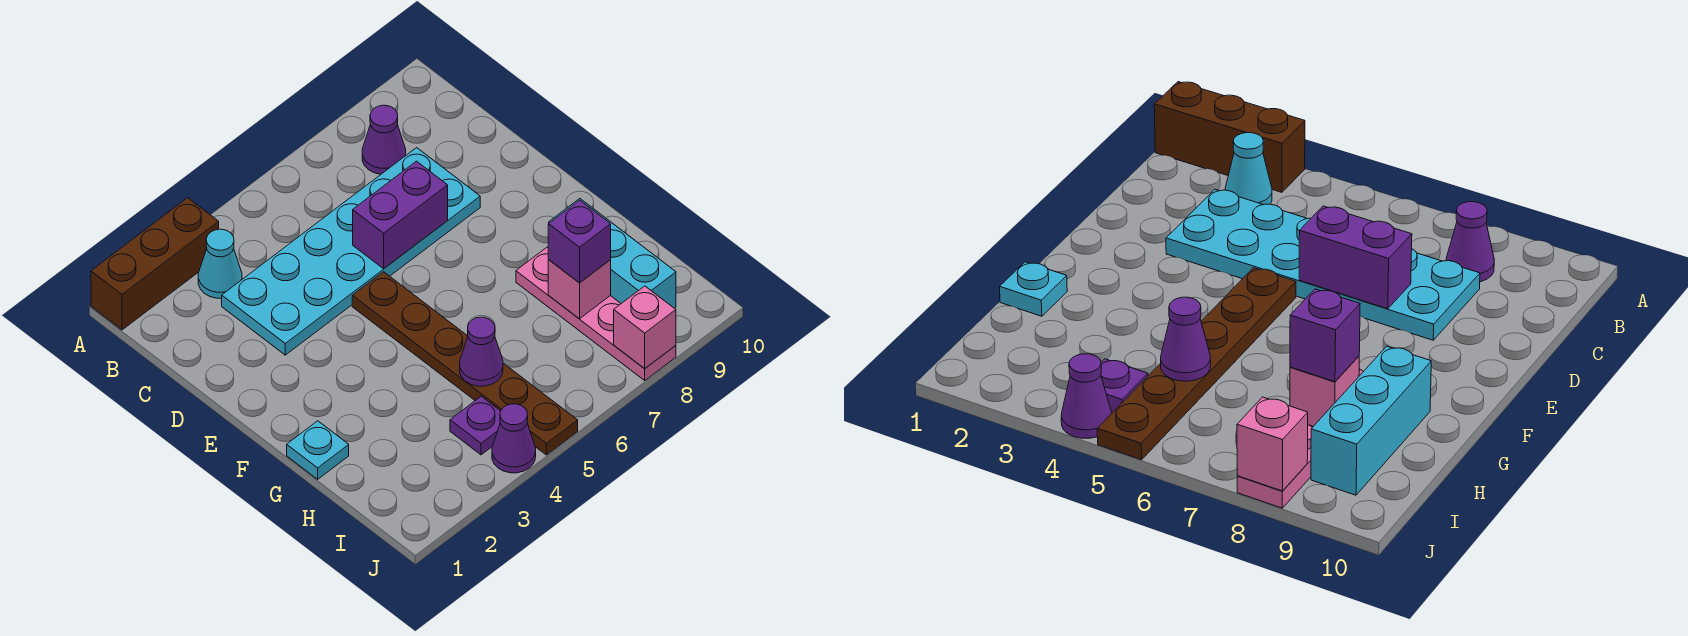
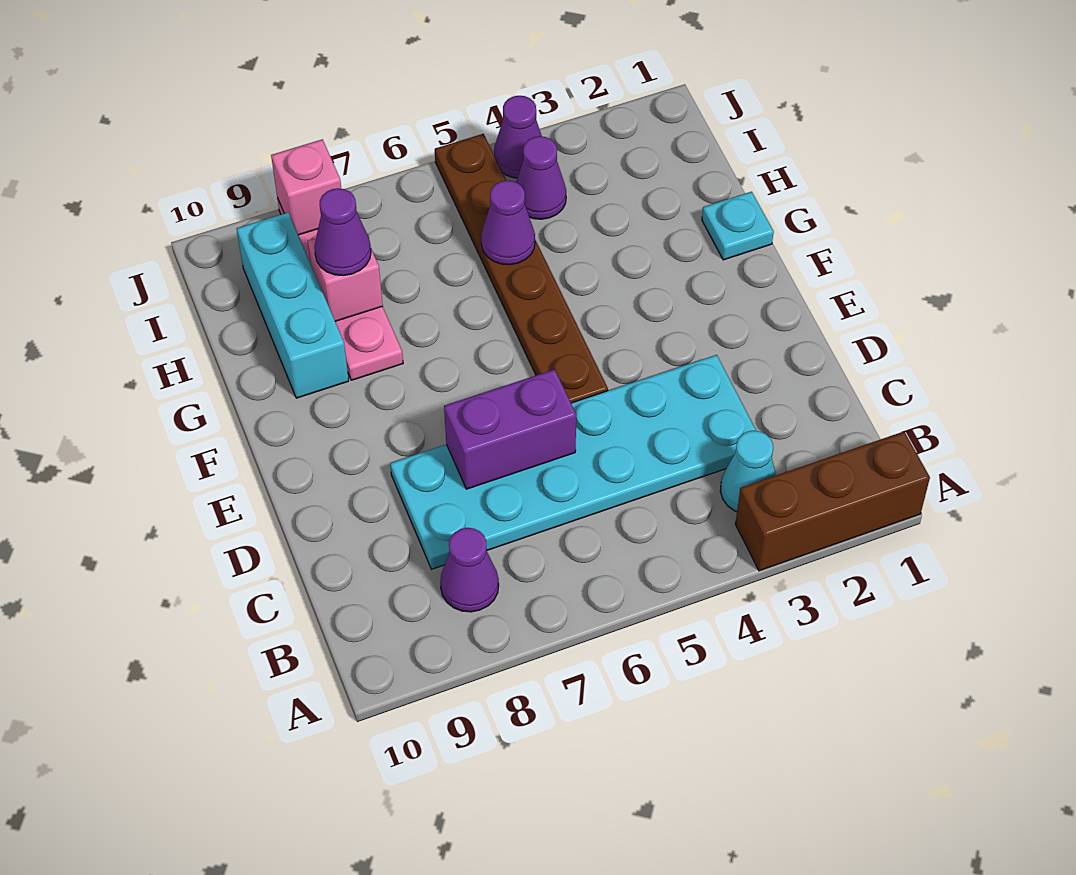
purple brick H8 level 3 -> purple cone H8 level 3
purple plate I4 level 1 -> purple cone I4 level 1

